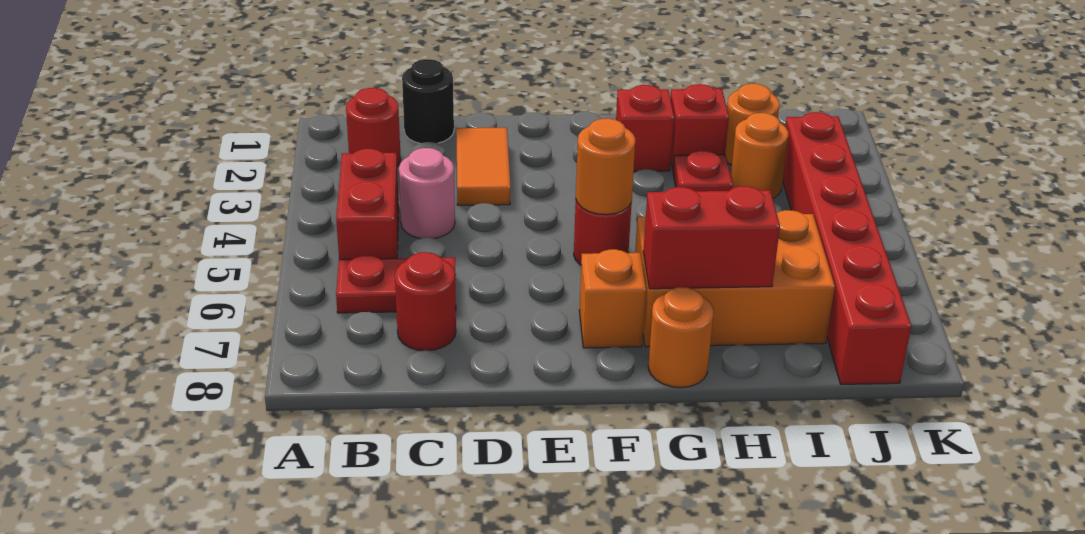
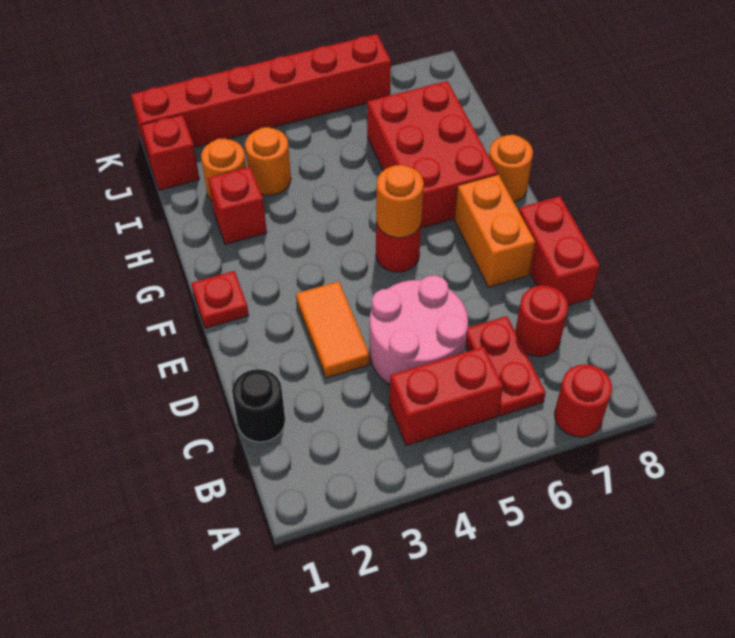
red round brick B2 level 1 -> red round brick A7 level 1
pink round brick C4 level 1 -> pink round brick C4:D5 level 1
orange tile D2:D3 level 1 -> orange tile D3:E3 level 1
orange brick F7 level 1 -> orange brick E7:F7 level 1
red brick G2 level 1 -> red brick J1 level 1
orange brick G6:I7 level 1 -> red brick G6:I7 level 1
red brick G7:H7 level 2 -> red brick D8:E8 level 1
red plate H3 level 1 -> red plate F1 level 1
red brick J3:J8 level 1 -> red brick K1:K6 level 1

